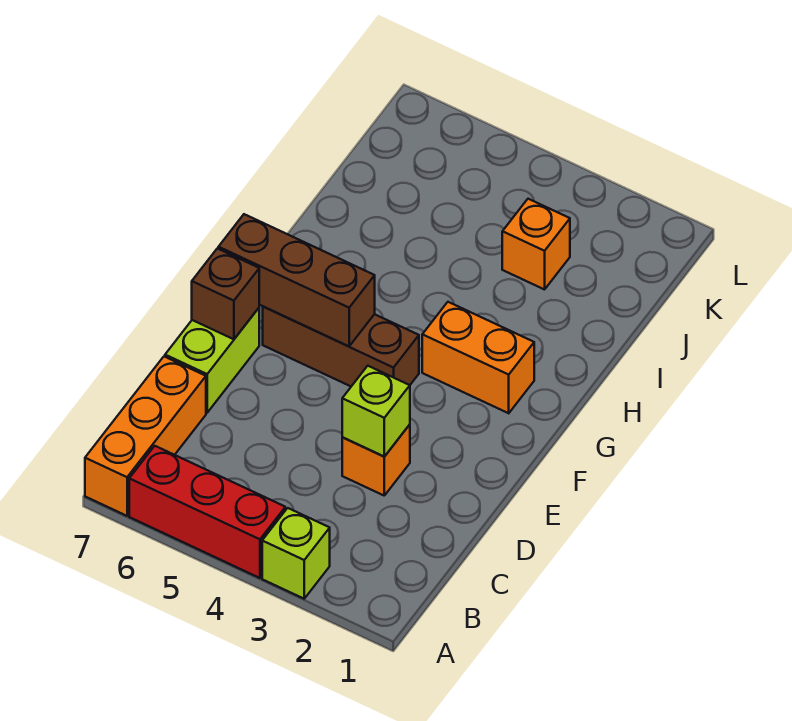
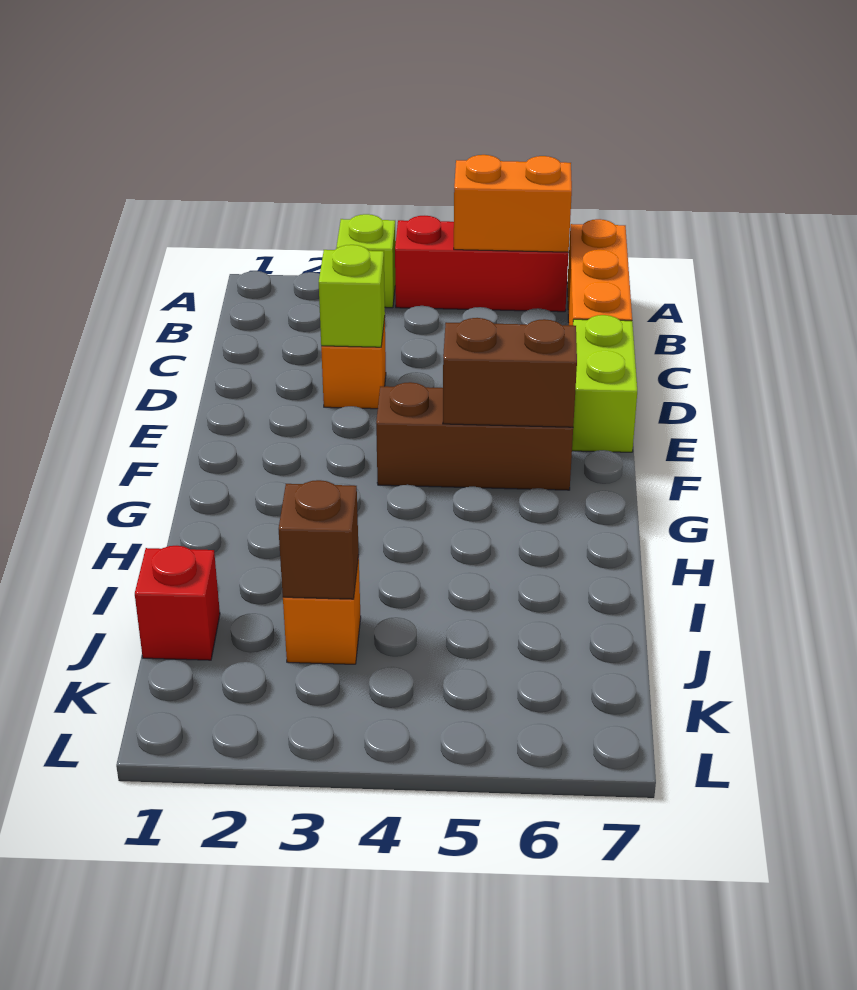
brown brick E7 level 2 -> brown brick J3 level 2
brown brick F5:F7 level 2 -> brown brick F5:F6 level 2
orange brick G2:G3 level 1 -> orange brick A5:A6 level 2
none -> red brick J1 level 1

